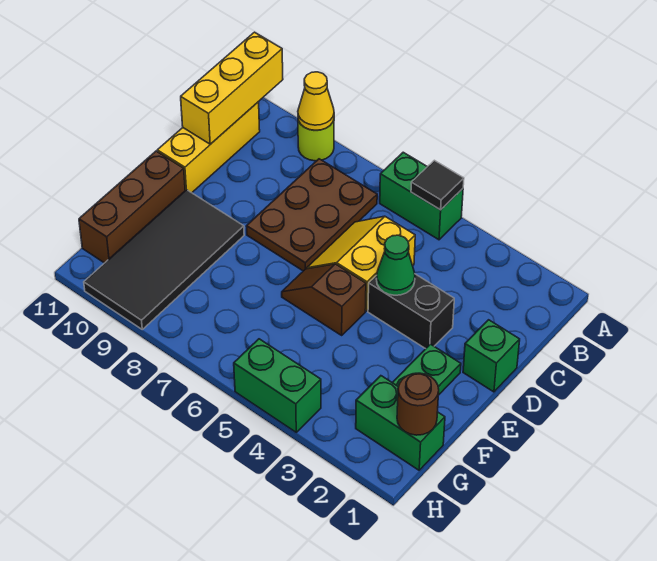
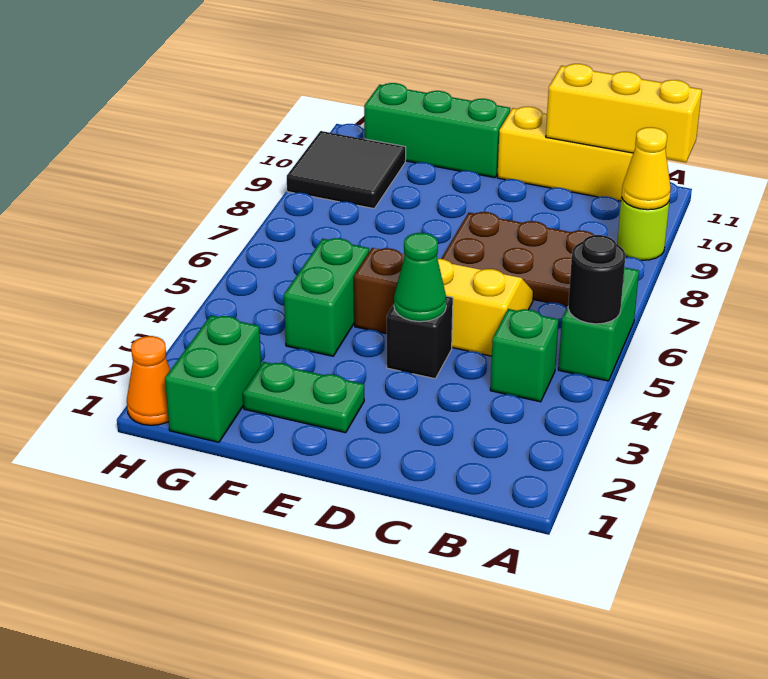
black tile A5 level 2 -> black round brick A5 level 2
green brick D1 level 1 -> green brick B4 level 1
black brick D3:D4 level 1 -> black brick D4 level 1
black tile E9:H10 level 1 -> black tile G9:H10 level 1
brown brick E11:G11 level 1 -> green brick E11:G11 level 1
brown round brick G1 level 2 -> none
none -> orange cone H1 level 1
green brick H4:H5 level 1 -> green brick F4:F5 level 1

